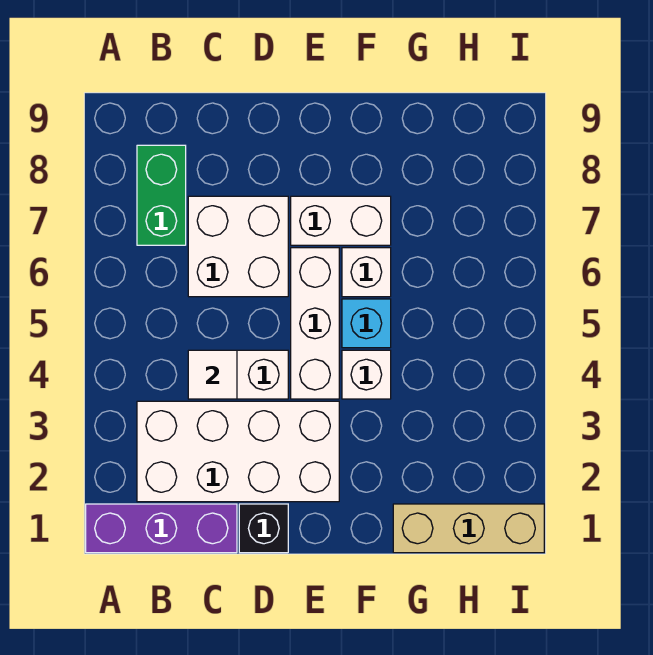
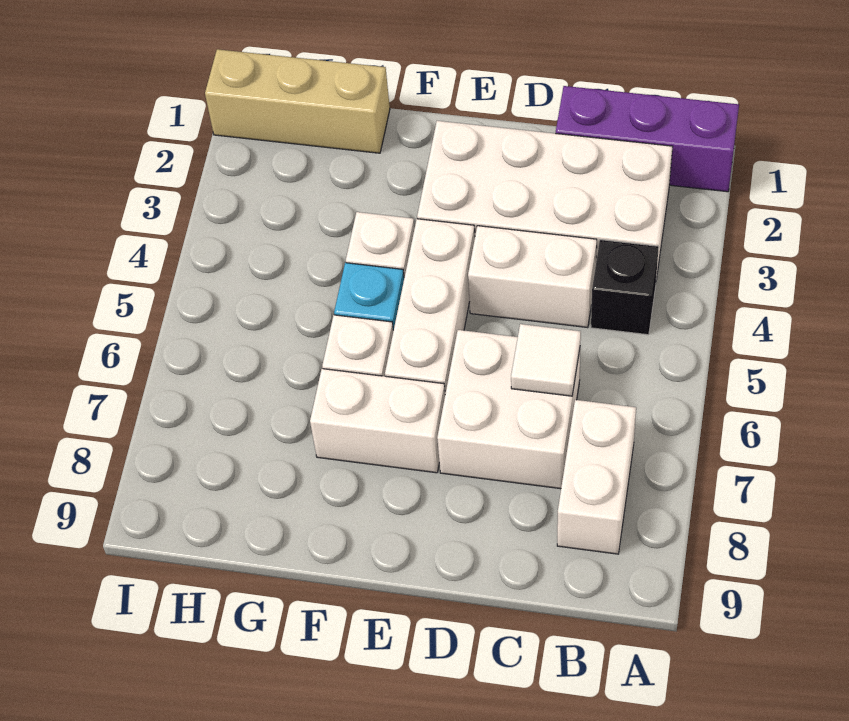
green brick B7:B8 level 1 -> white brick B7:B8 level 1
white tile C4 level 2 -> white tile C6 level 2
black brick D1 level 1 -> black brick B4 level 1

